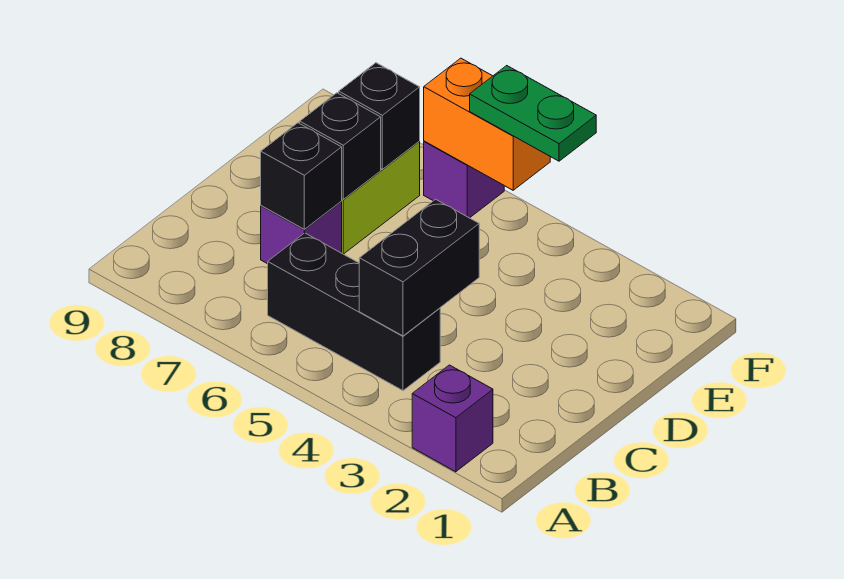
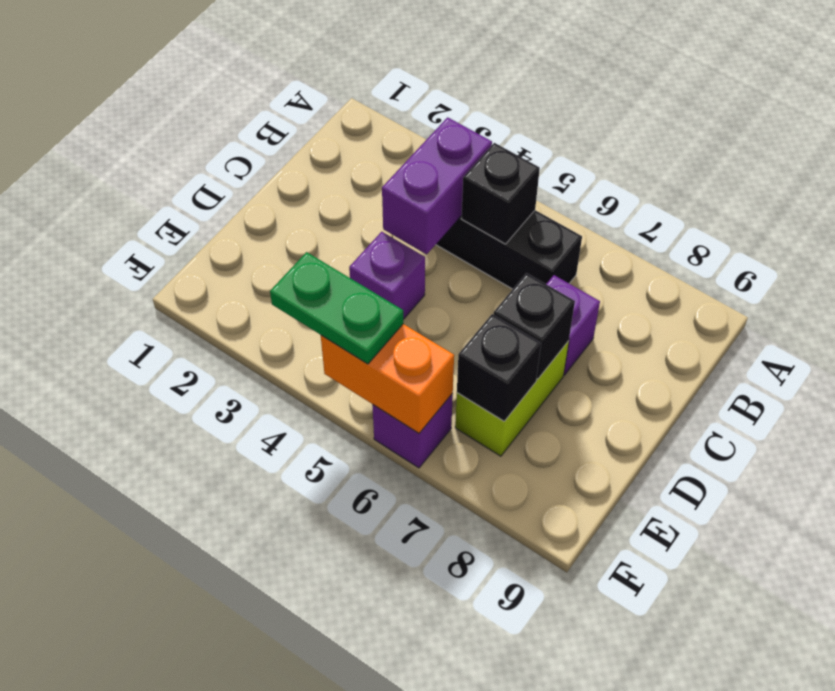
purple brick A2 level 1 -> purple brick D4 level 1
black brick B4:C4 level 2 -> purple brick B4:C4 level 2
black brick C7 level 2 -> black brick B5 level 2

